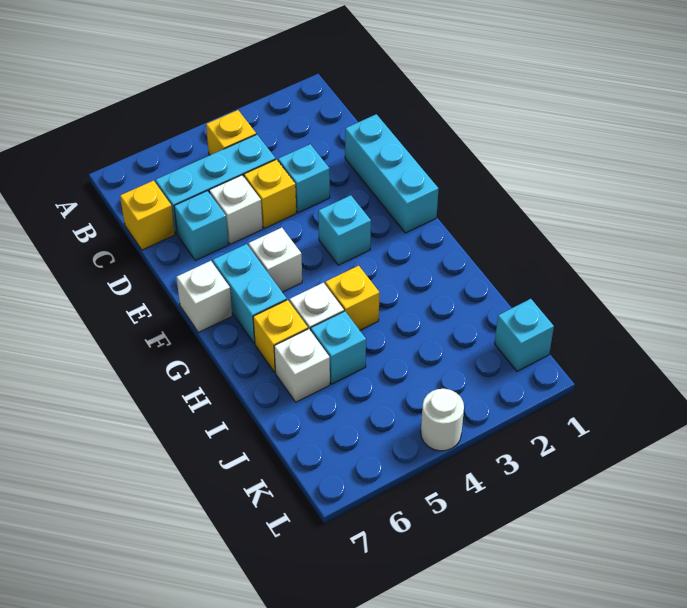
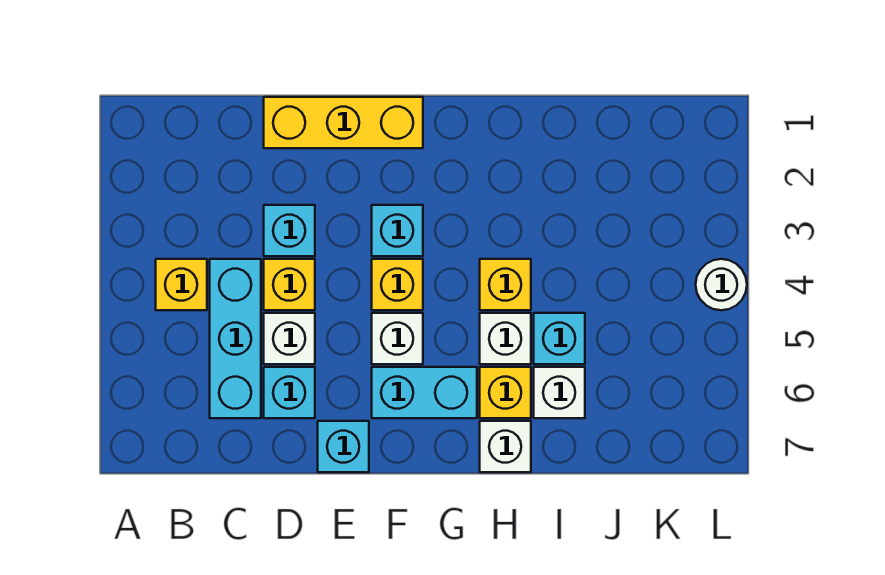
yellow brick C7 level 1 -> yellow brick F4 level 1
cyan brick D1:F1 level 1 -> yellow brick D1:F1 level 1
white brick F7 level 1 -> white brick H7 level 1
cyan brick K1 level 1 -> cyan brick E7 level 1

